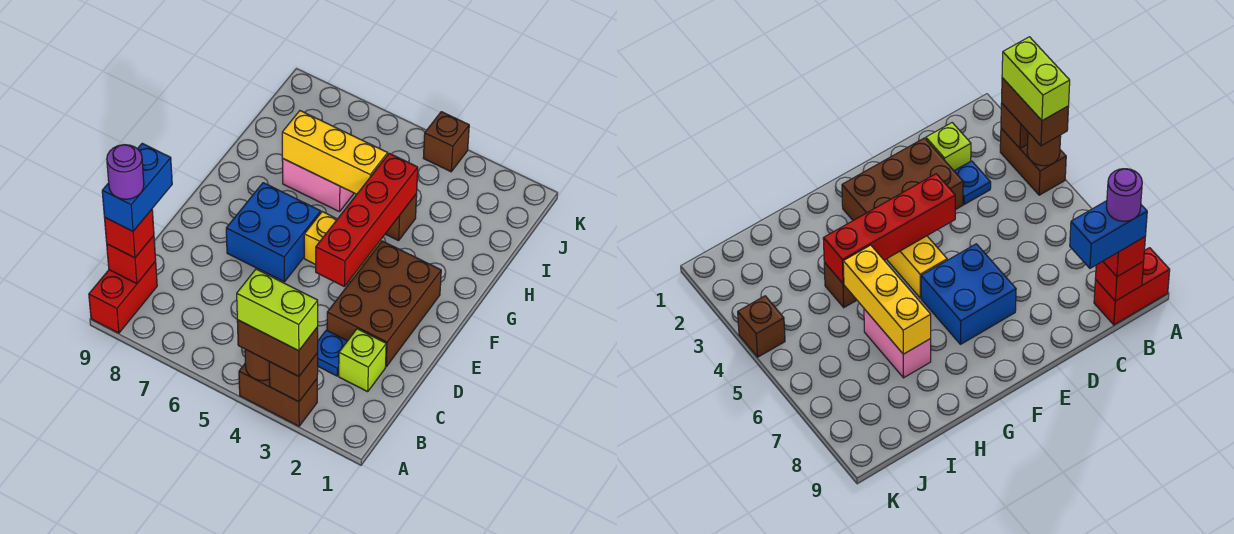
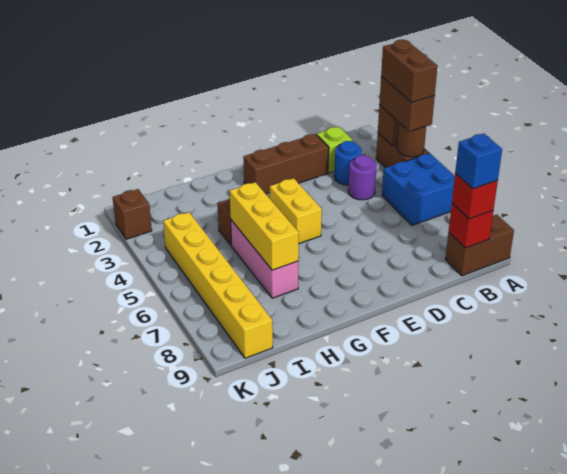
lime brick A3:A4 level 4 -> brown brick A3:A4 level 4
red brick A9:B9 level 1 -> brown brick A9:B9 level 1
blue brick B9:C9 level 4 -> blue brick B9 level 4
purple round brick B9 level 5 -> purple round brick C4 level 1
blue plate C3 level 1 -> blue round brick C3 level 1
brown brick D2:F3 level 1 -> brown brick D2:F2 level 1
red brick E4:H4 level 2 -> none
blue brick E6:F7 level 1 -> blue brick A5:B6 level 1
pink brick H6:H7 level 1 -> pink brick H5:H7 level 1
none -> yellow brick J4:J9 level 1
brown brick K4 level 1 -> brown brick K2 level 1

